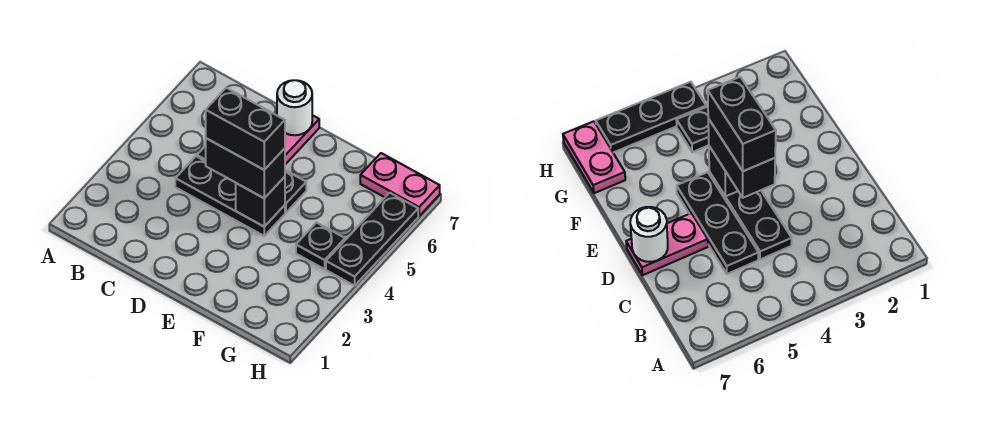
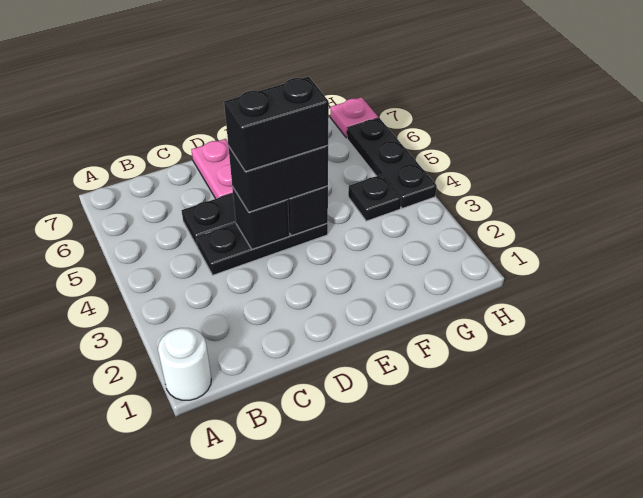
none -> black brick D4 level 2
white round brick D7 level 2 -> white round brick A1 level 1
pink plate G7:H7 level 1 -> pink plate H7 level 1

